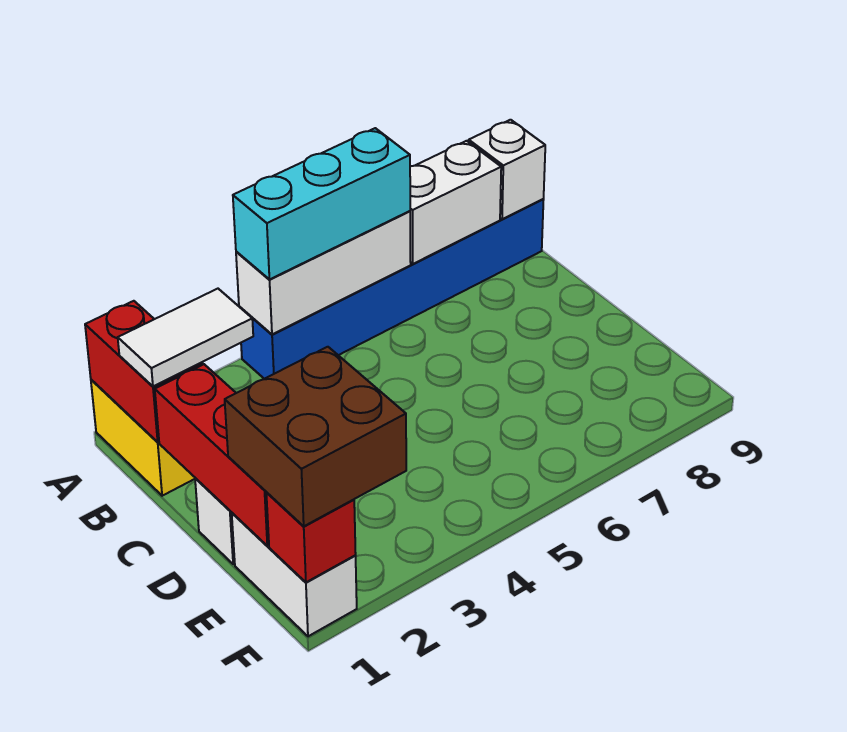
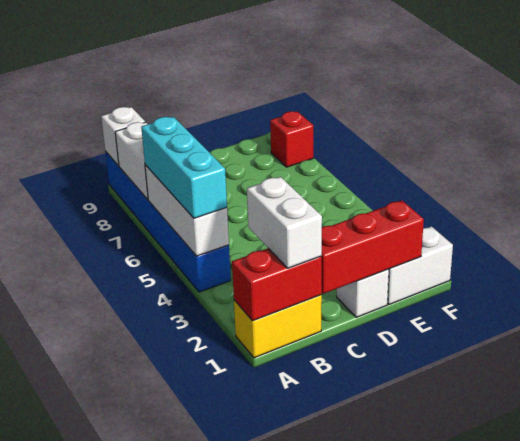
white tile B1:B2 level 3 -> white brick B1:B2 level 3
brown brick E1:F2 level 3 -> none
red brick F1 level 2 -> red brick F8 level 1

